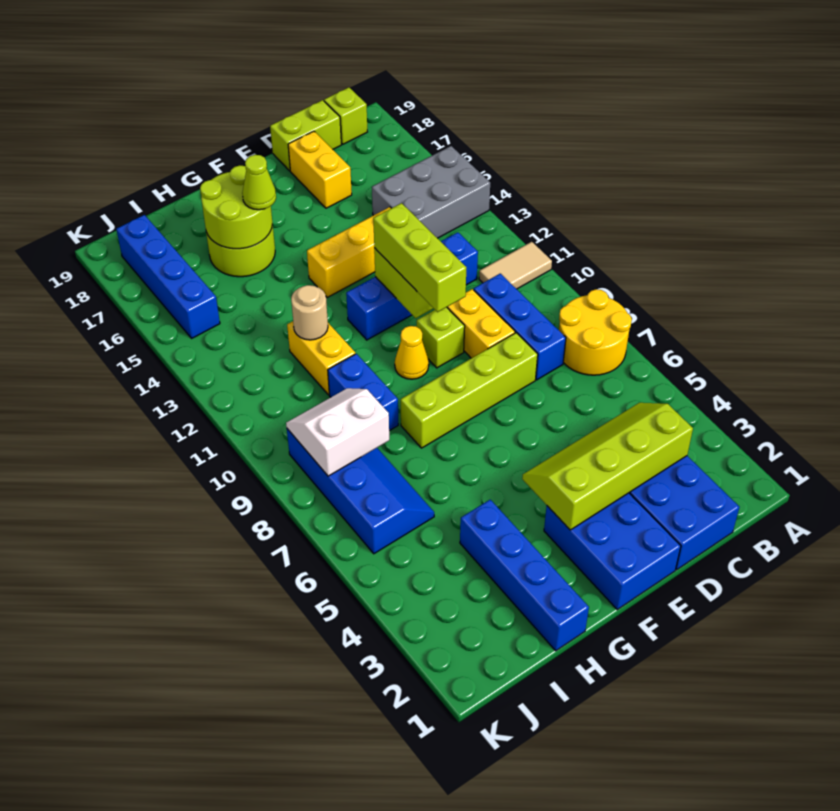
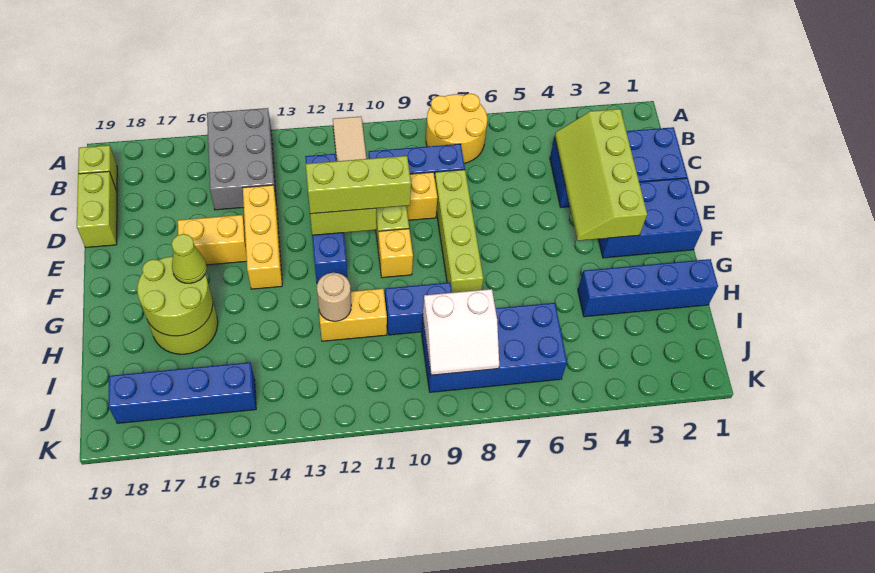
yellow brick D17:D18 level 1 -> yellow brick E15:E16 level 1
yellow cone F10 level 1 -> yellow brick F10 level 1
blue slope I6:J9 level 1 top J -> blue brick I6:J9 level 1
white slope I8:J9 level 2 top 8 -> white slope I8:J9 level 2 top I

